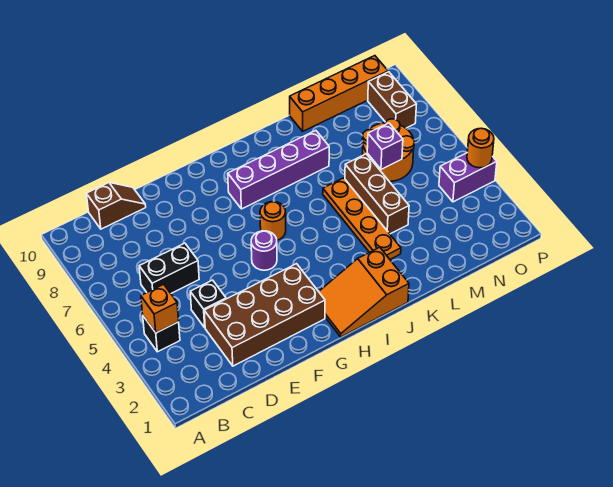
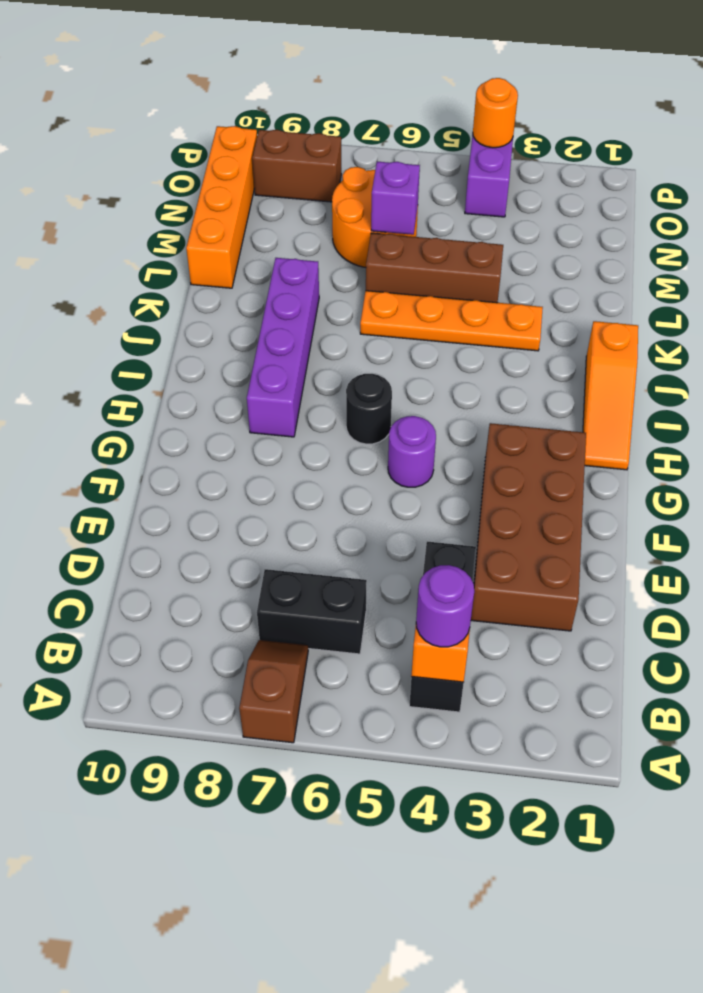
none -> purple round brick B4 level 3
black brick C6:D6 level 1 -> black brick C6:C7 level 1
brown slope C10:D10 level 1 top C -> brown slope A7:B7 level 1 top A
orange slope H1:J2 level 1 top J -> orange slope H1:J1 level 1 top J
orange round brick H6 level 1 -> black round brick H6 level 1

